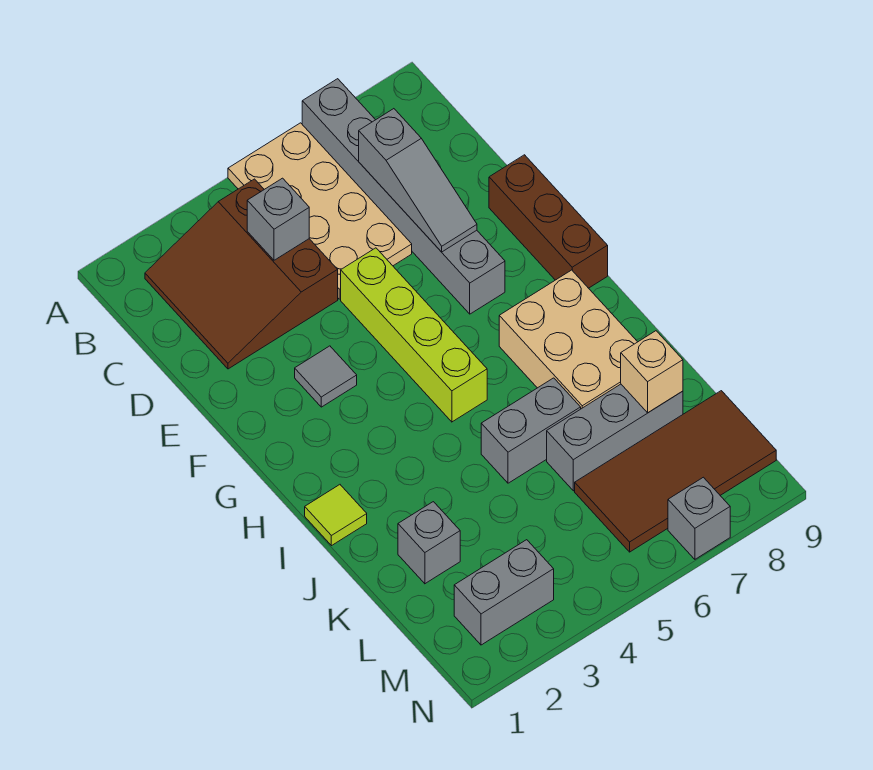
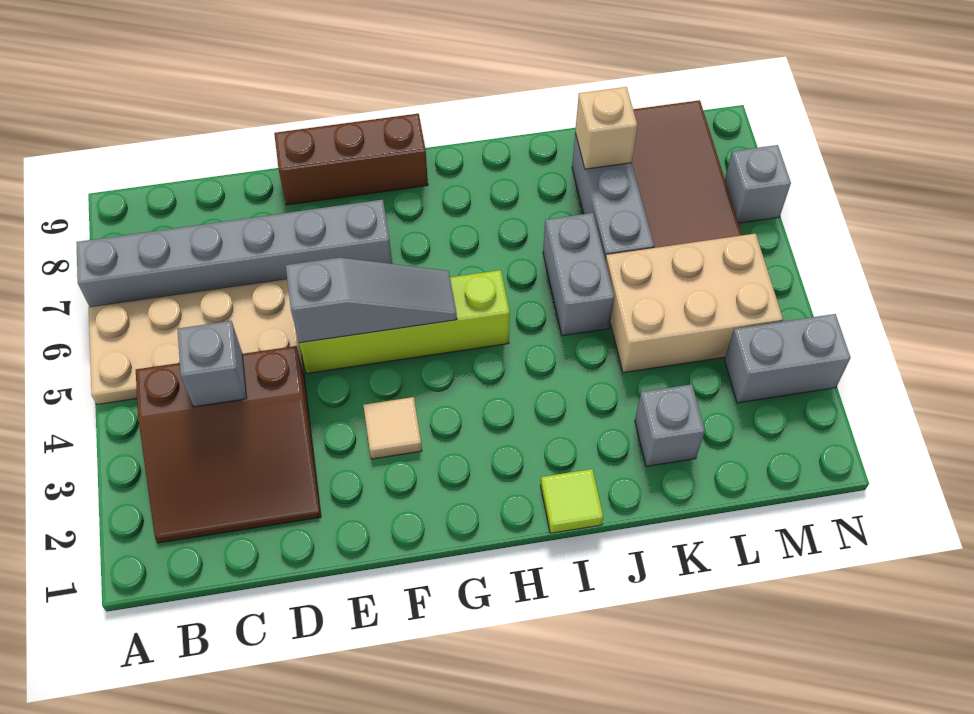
grey slope C7:E7 level 2 top C -> grey slope E5:G5 level 2 top E
grey tile F3 level 1 -> tan tile F3 level 1
tan brick H7:J8 level 1 -> tan brick K4:M5 level 1
grey brick M2:M3 level 1 -> grey brick M3:N3 level 1

